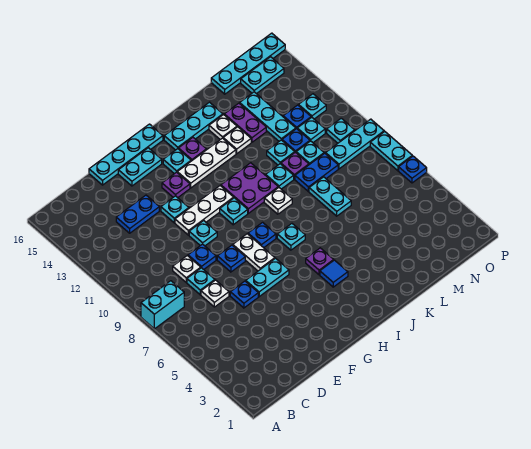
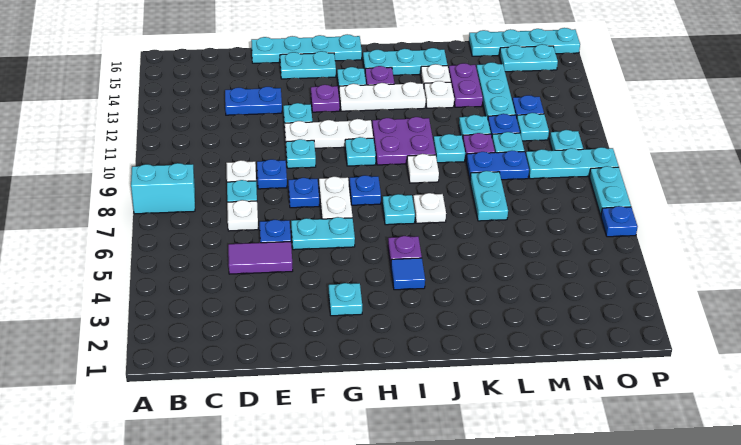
none -> purple tile D5:E5 level 1
none -> white plate J7 level 1
cyan plate O12 level 1 -> cyan plate G3 level 1

